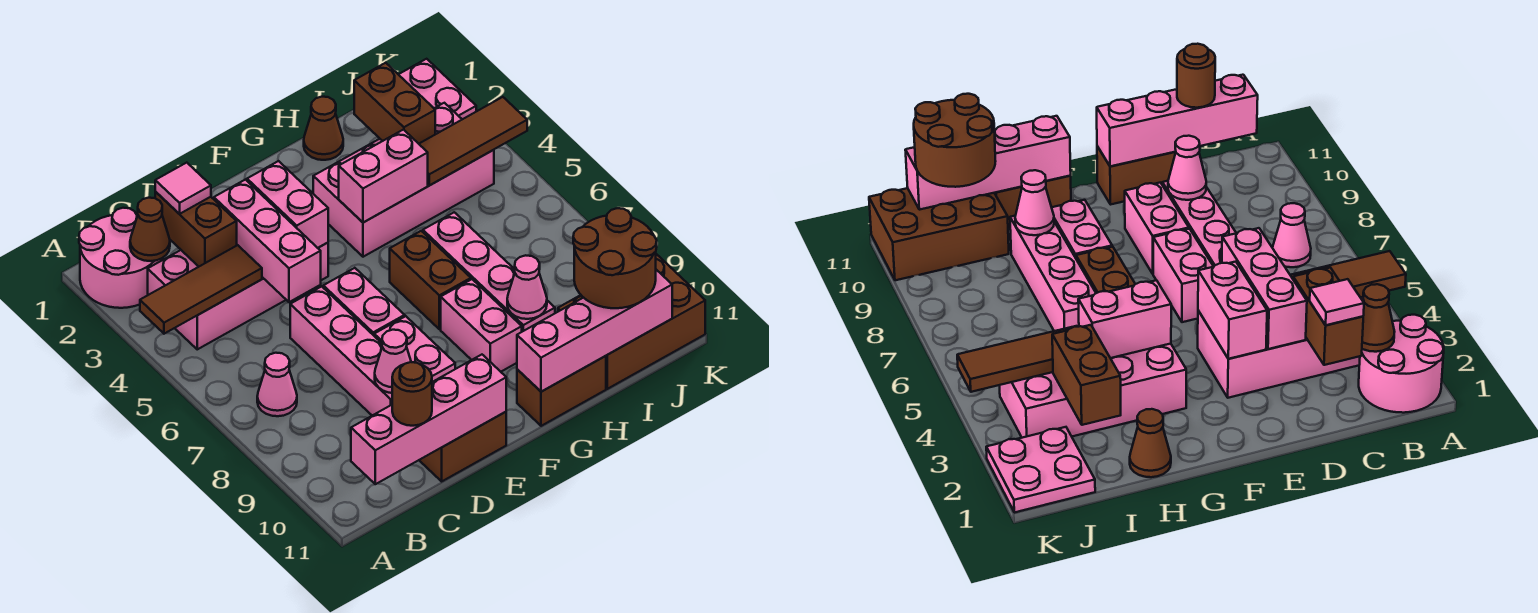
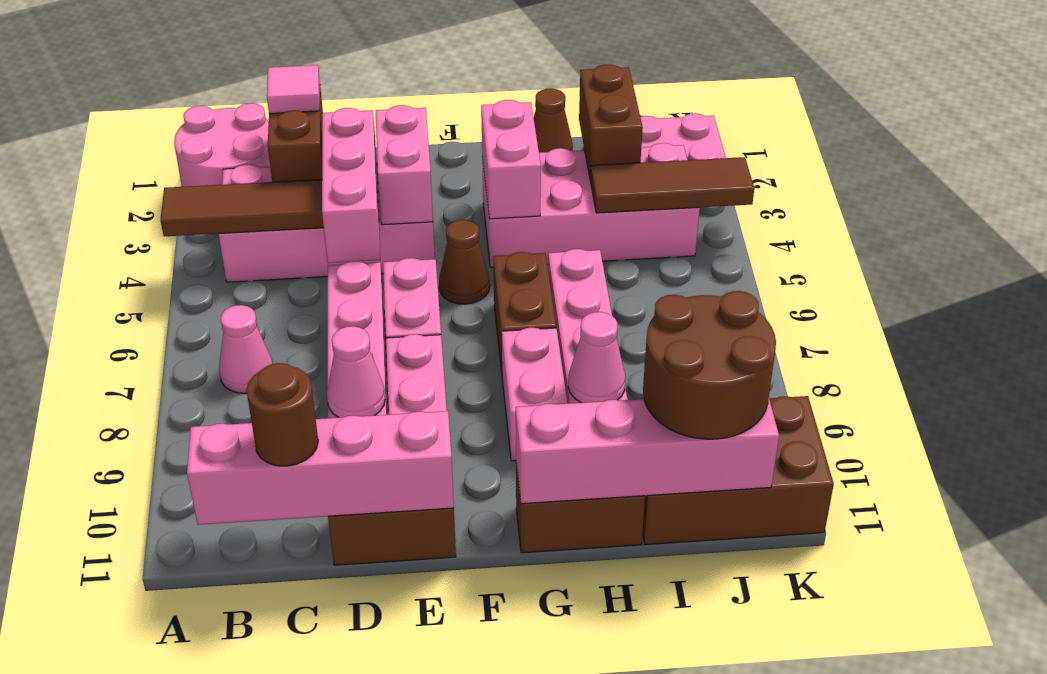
brown cone B2 level 2 -> brown cone F5 level 1
pink brick G4:H4 level 2 -> pink brick G3:G4 level 2

